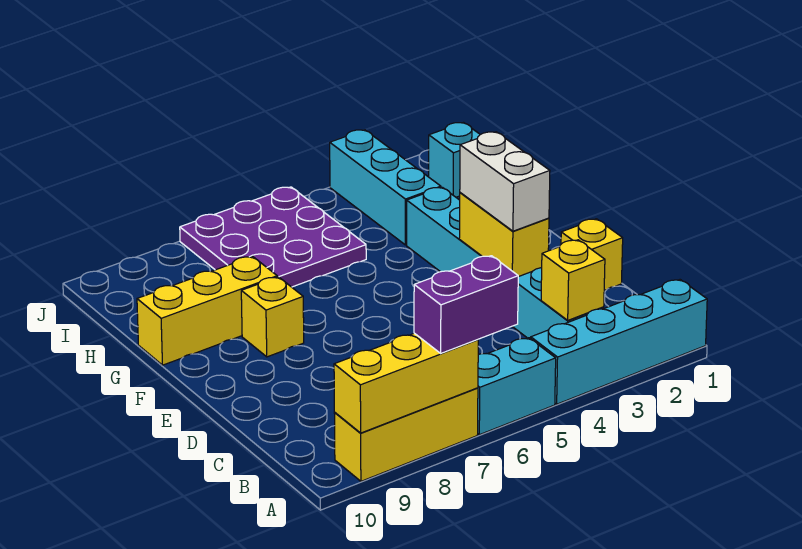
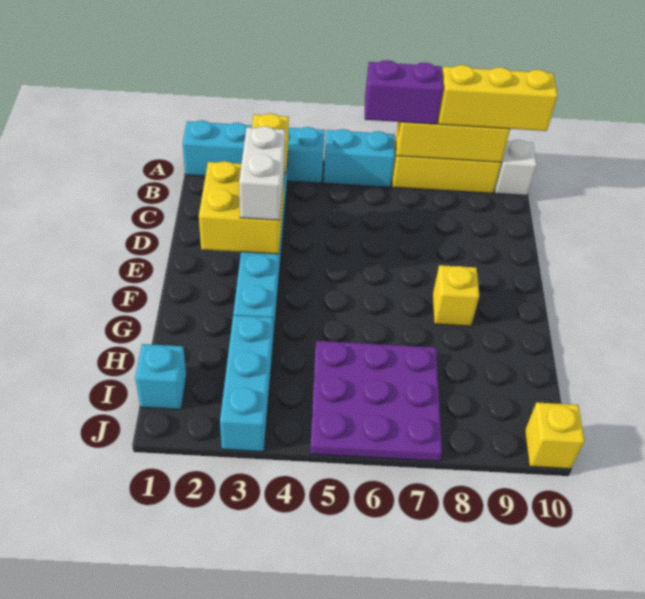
none -> white brick A10 level 1
yellow brick D1 level 1 -> yellow brick J10 level 1
yellow brick D3:E3 level 2 -> yellow brick D2:E3 level 2
yellow brick G8:G10 level 1 -> yellow brick A8:A10 level 3

